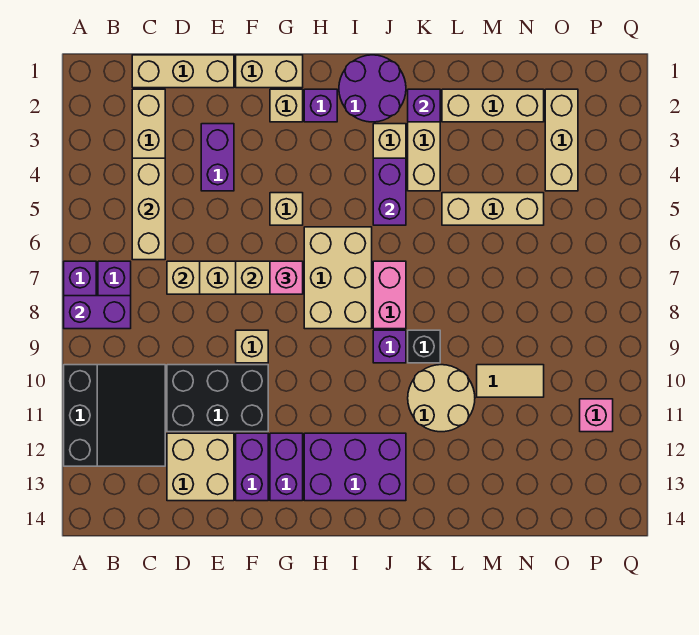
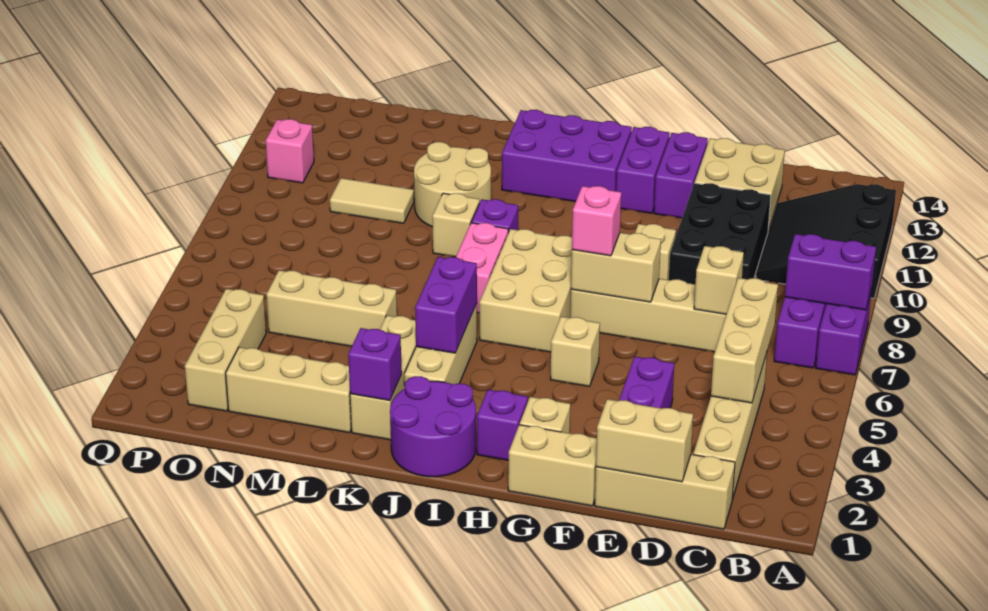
none -> tan brick D1:E1 level 2
black brick D10:F11 level 1 -> black brick D9:E11 level 1
black brick K9 level 1 -> tan brick K9 level 1

